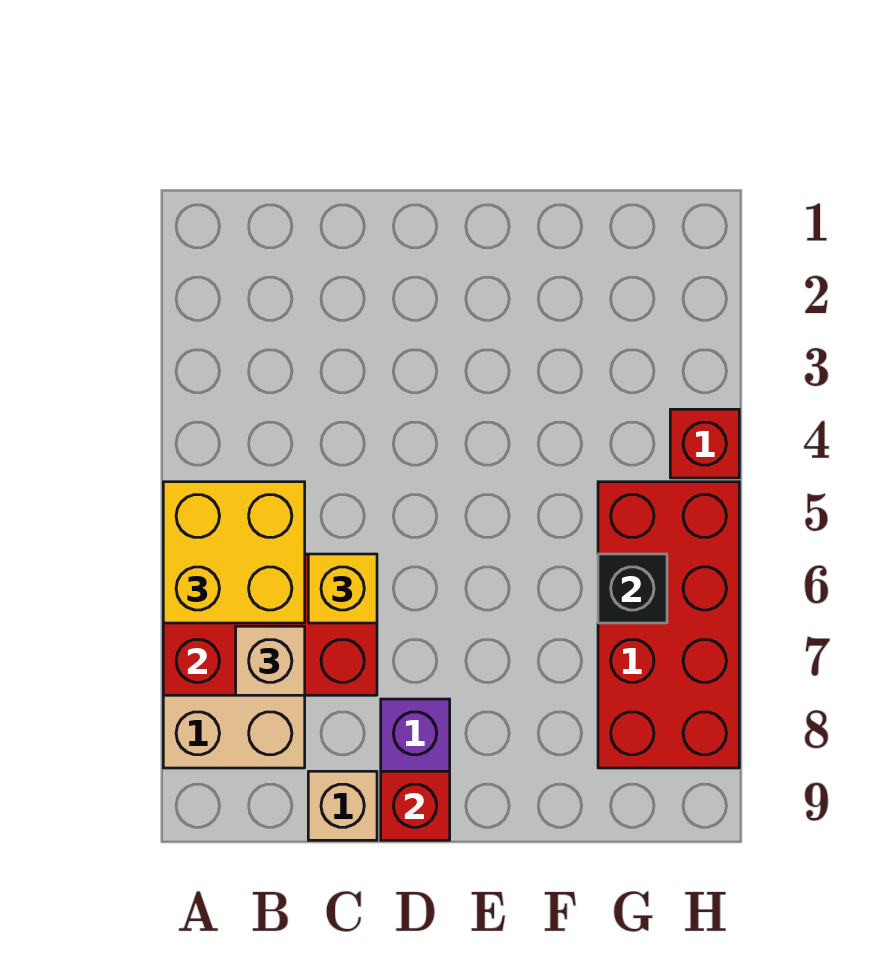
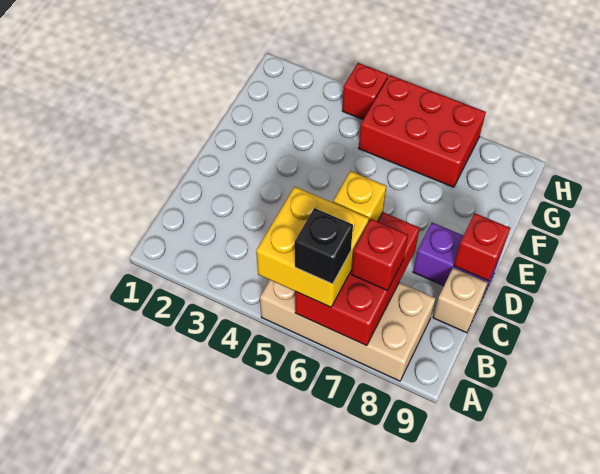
tan brick B7 level 3 -> red brick B7 level 3
red brick G5:H8 level 1 -> red brick G5:H7 level 1
black brick G6 level 2 -> black brick A6 level 4

